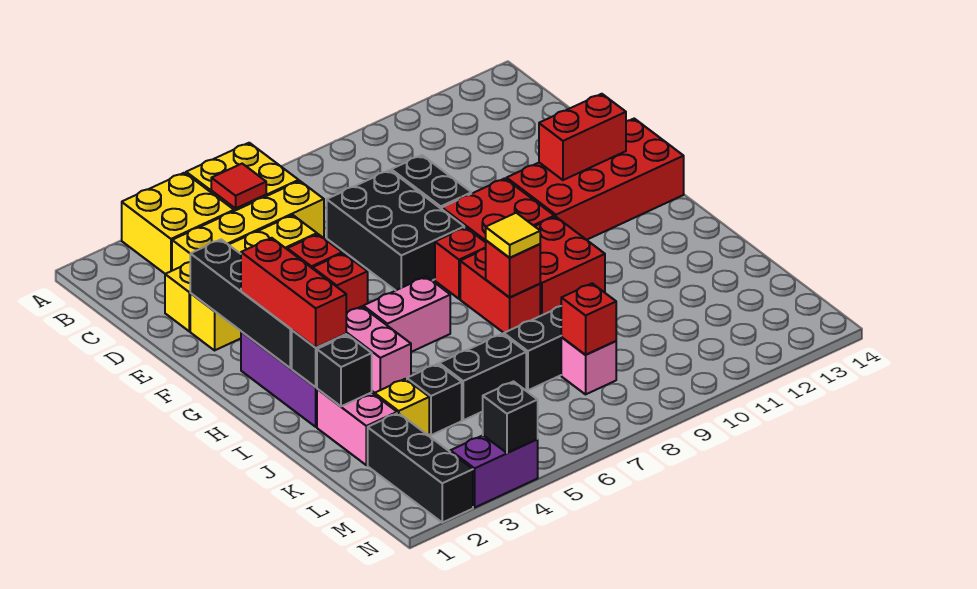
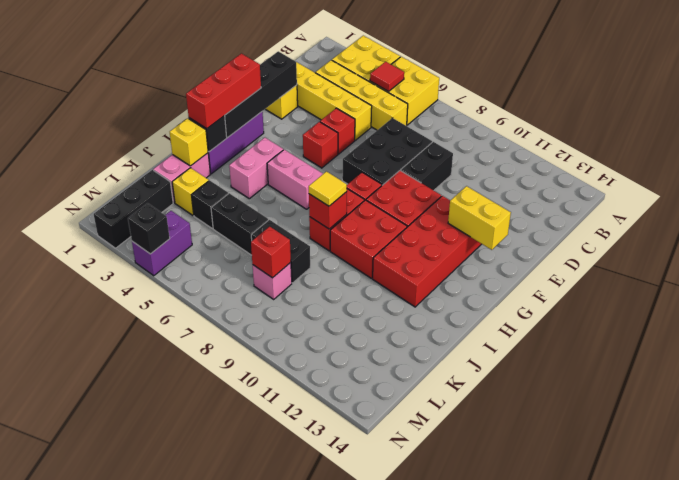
red brick F11:G14 level 1 -> red brick F11:I12 level 1
red brick F12:F13 level 2 -> yellow brick F12:F13 level 2
black brick J2 level 2 -> yellow brick J2 level 2
purple brick N3:N4 level 1 -> purple brick M4:N4 level 1

